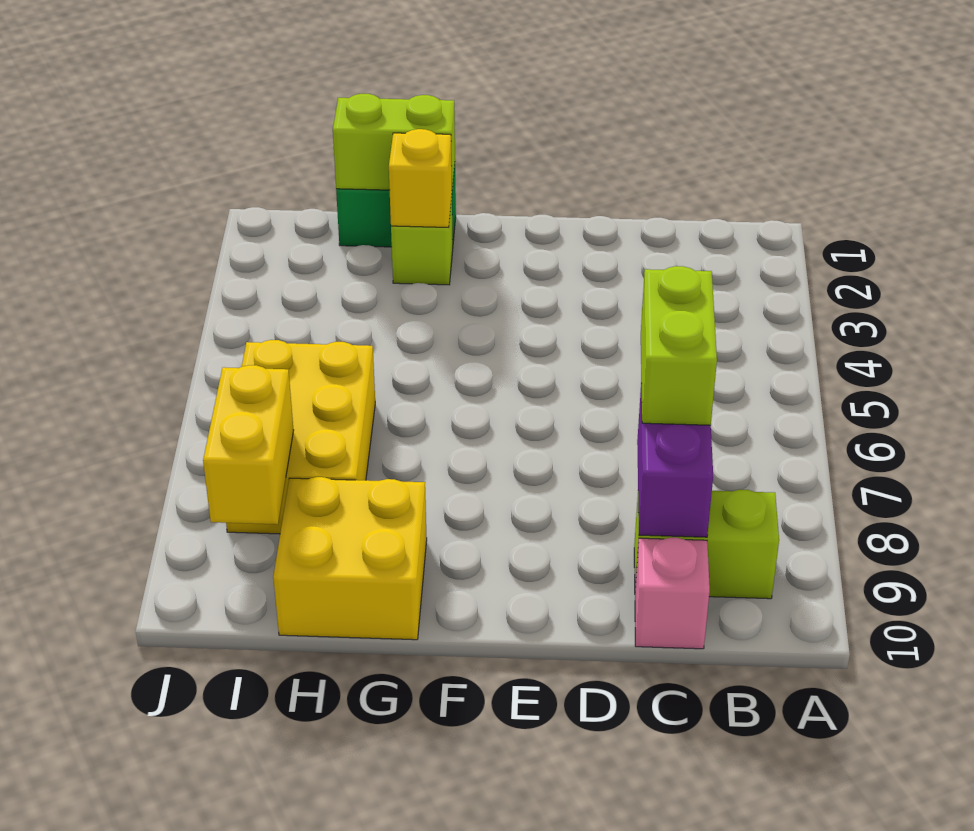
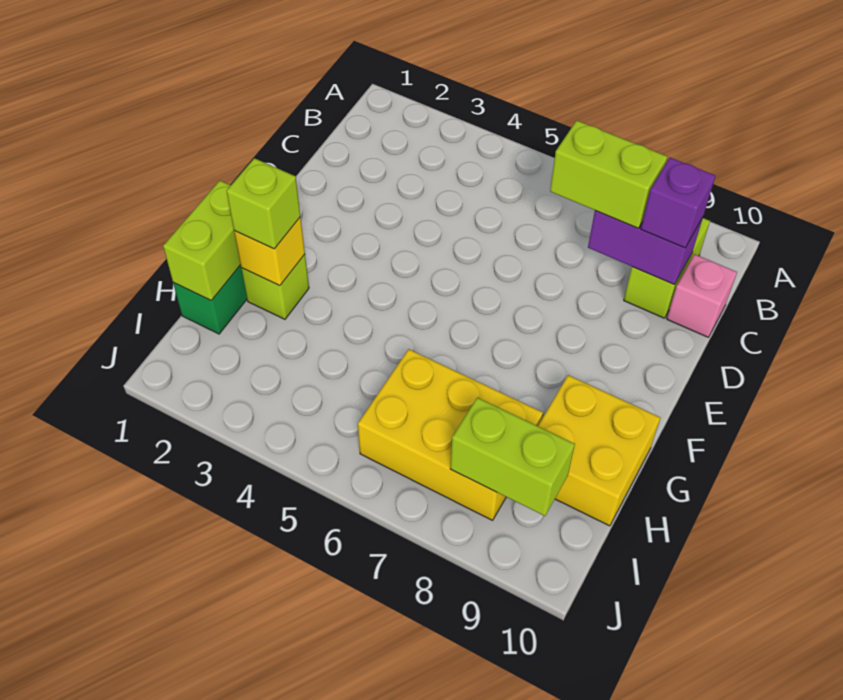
none -> purple brick C9 level 3
none -> lime brick G2 level 3
yellow brick I8:I9 level 2 -> lime brick I8:I9 level 2

